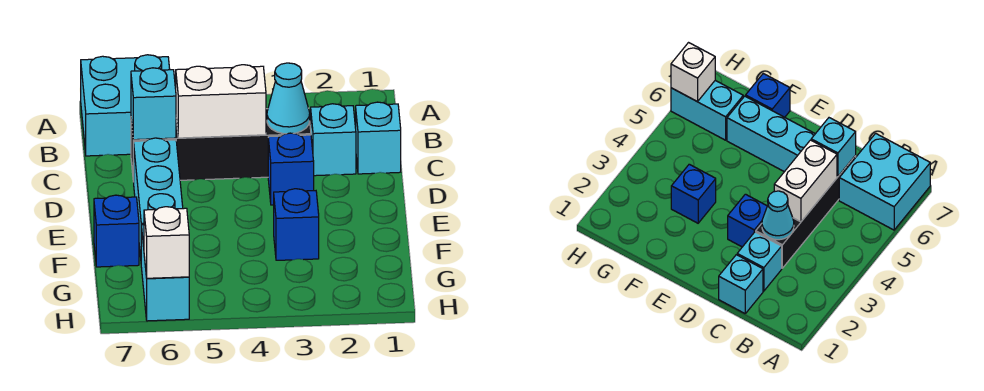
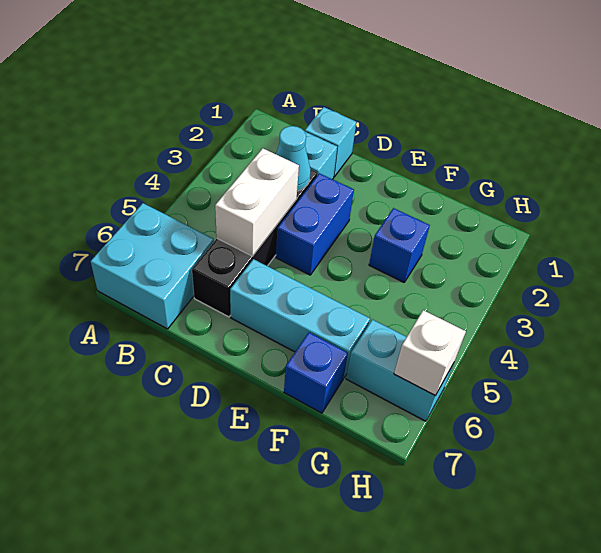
cyan brick C6 level 2 -> none
blue brick D3 level 1 -> blue brick D3:D4 level 1

